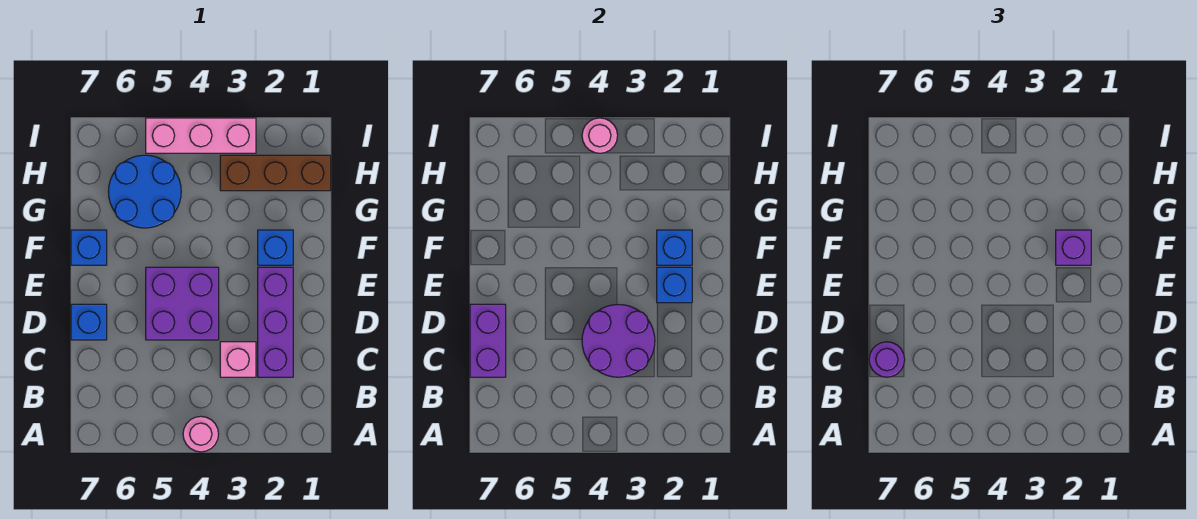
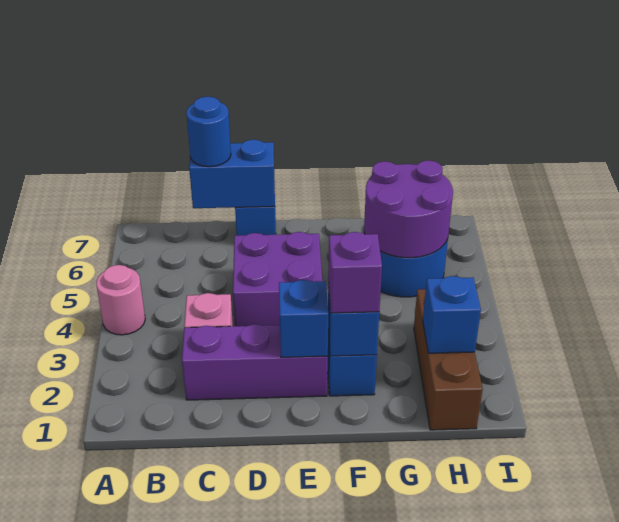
purple round brick C3:D4 level 2 -> purple round brick G5:H6 level 2
purple brick C7:D7 level 2 -> blue brick C7:D7 level 2
purple round brick C7 level 3 -> blue round brick C7 level 3
blue brick F7 level 1 -> blue brick H2 level 2
pink brick I3:I5 level 1 -> none
pink round brick I4 level 2 -> none

